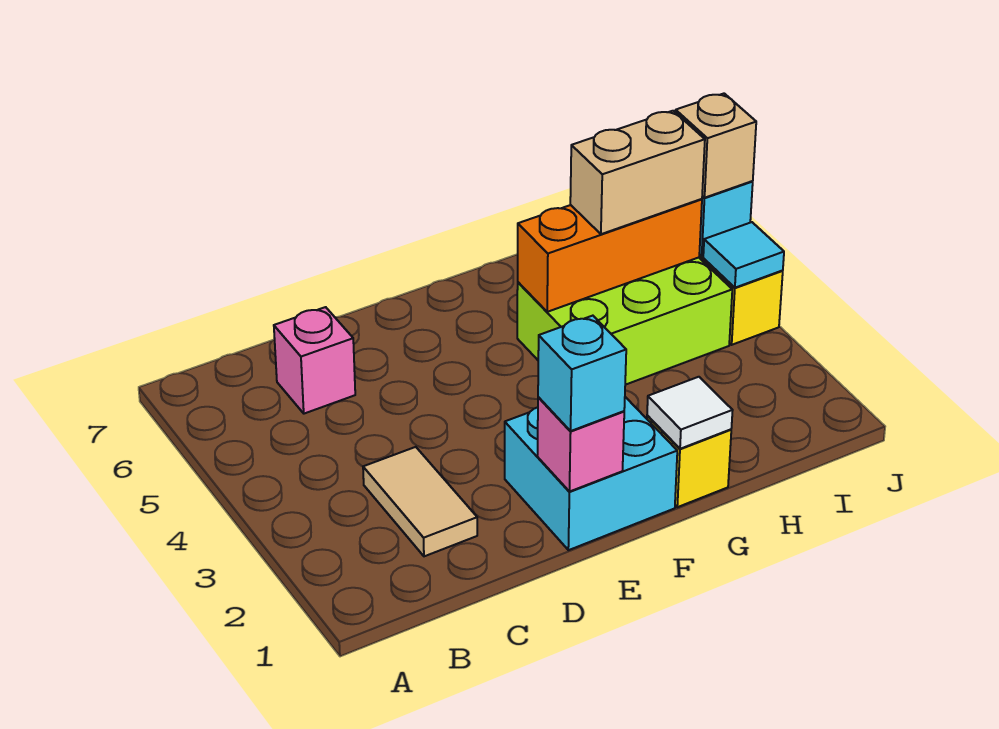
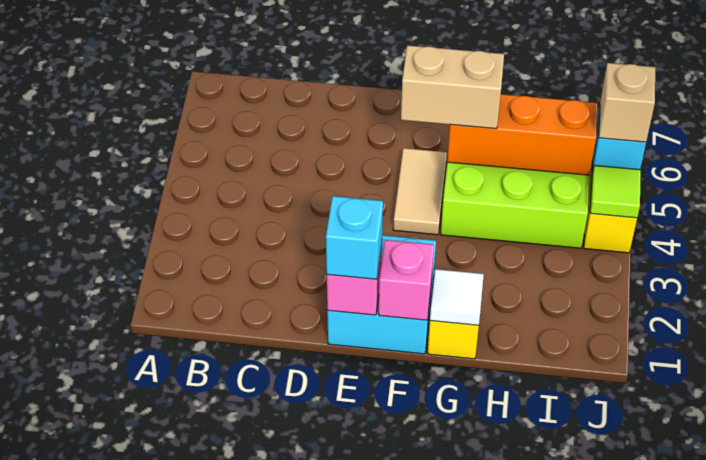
tan tile C2:C3 level 1 -> tan tile F4:F5 level 1
pink brick C6 level 1 -> pink brick F1 level 2
tan brick H5:I5 level 3 -> tan brick F5:G5 level 3
cyan tile J4 level 2 -> lime tile J4 level 2

